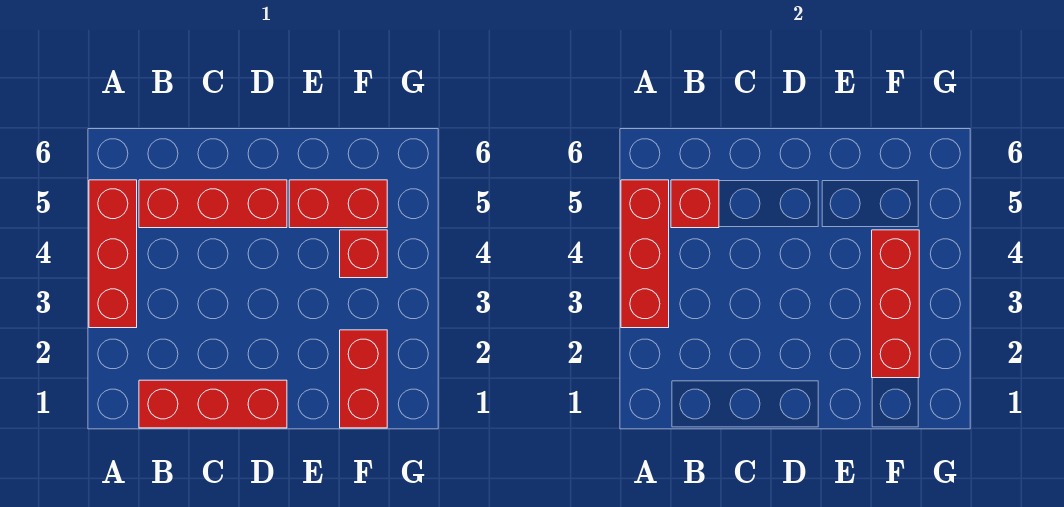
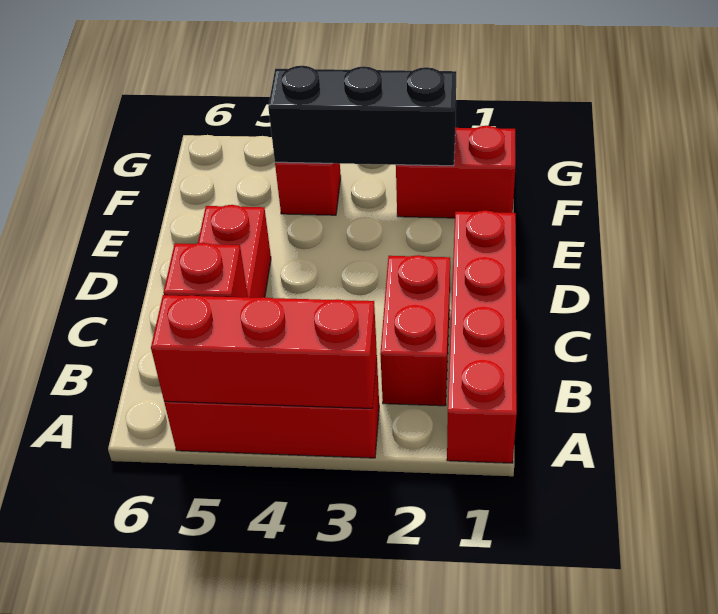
red brick B1:D1 level 1 -> red brick A1:D1 level 1
red brick E5:F5 level 1 -> red brick B2:C2 level 1
red brick F2:F4 level 2 -> black brick F2:F4 level 2

